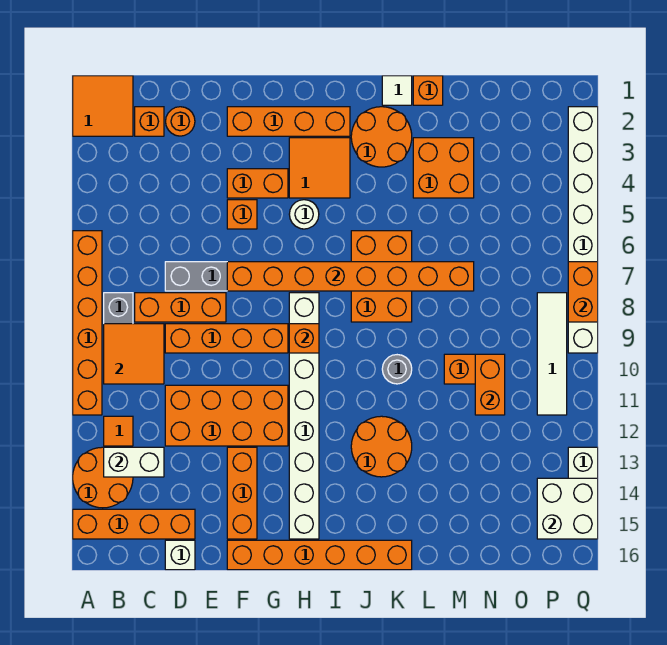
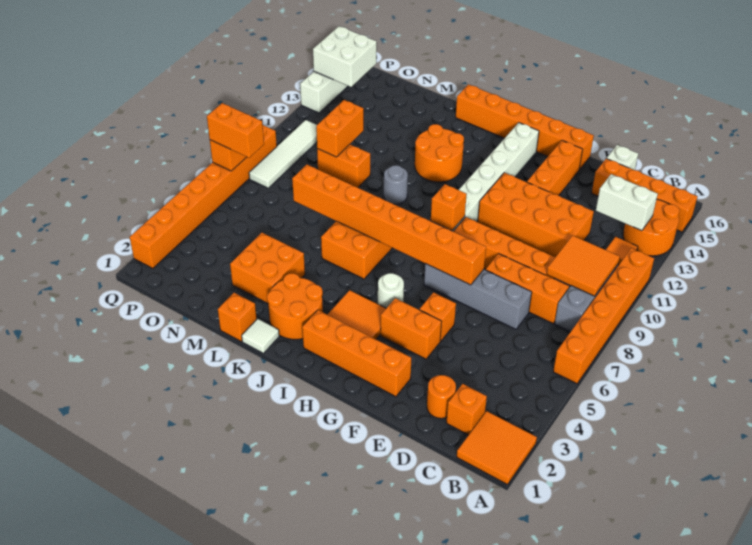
none -> orange brick P7:Q7 level 3
white brick Q2:Q9 level 1 -> orange brick Q2:Q9 level 1

